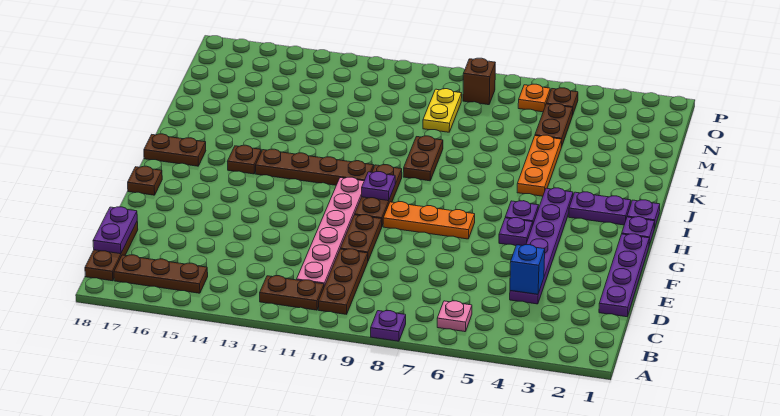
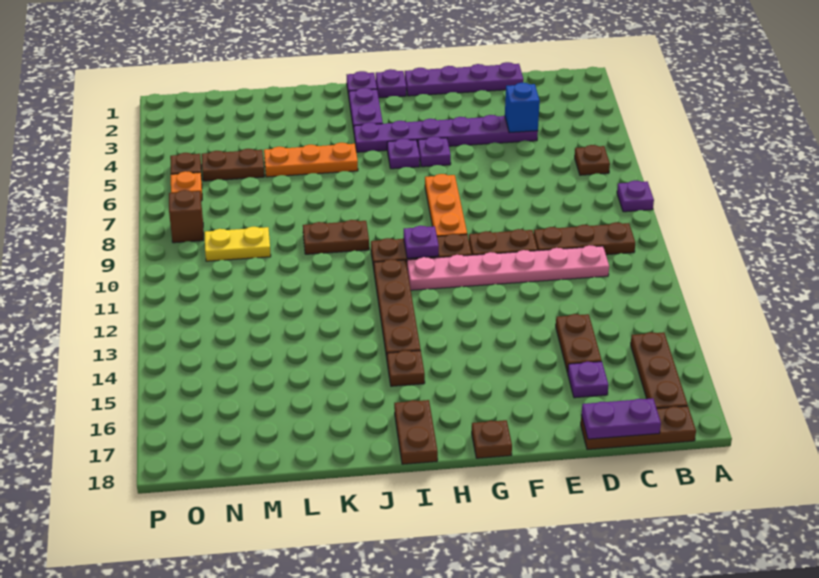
pink plate B6 level 1 -> brown plate B6 level 1
brown plate B11:B12 level 1 -> brown plate D14:D15 level 1
none -> purple plate D16 level 1

